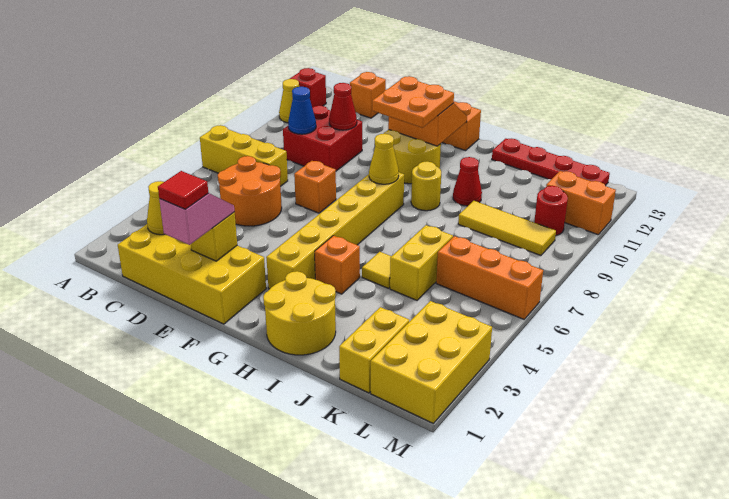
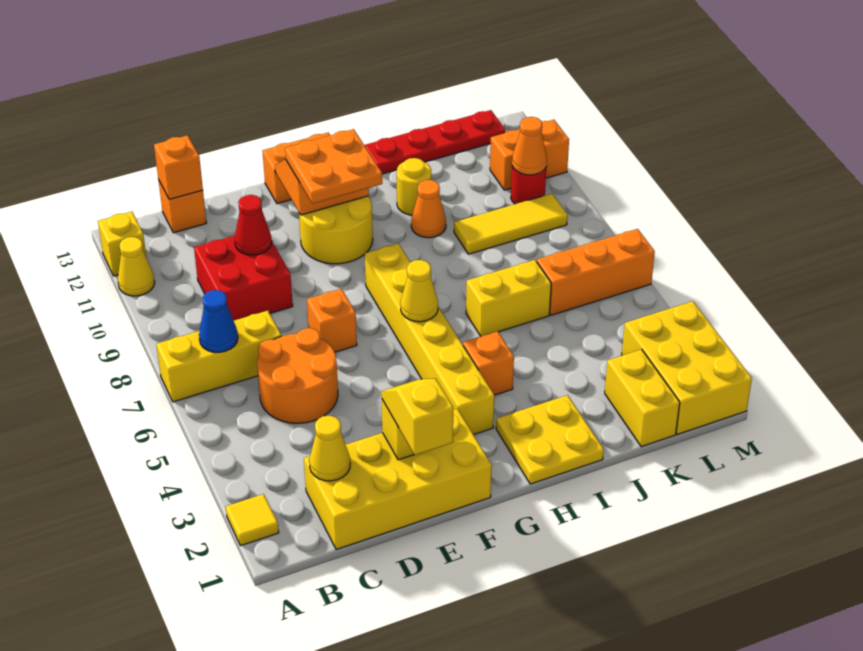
red brick A12 level 1 -> yellow brick A12 level 1
blue cone C9 level 2 -> blue cone B7 level 2
none -> orange brick C13 level 2
pink slope E1:E2 level 3 top 1 -> yellow slope E1:E2 level 3 top 1
red tile E1 level 4 -> none
yellow cone G8 level 2 -> yellow cone G6 level 2
yellow round brick H1:I2 level 1 -> yellow plate H1:I2 level 1
yellow round brick H9 level 1 -> yellow round brick I11 level 1
yellow tile I5 level 1 -> yellow tile A2 level 1
red cone I10 level 1 -> orange cone I10 level 1
yellow brick J5:J6 level 1 -> yellow brick I6:J6 level 1
none -> orange cone L10 level 2

